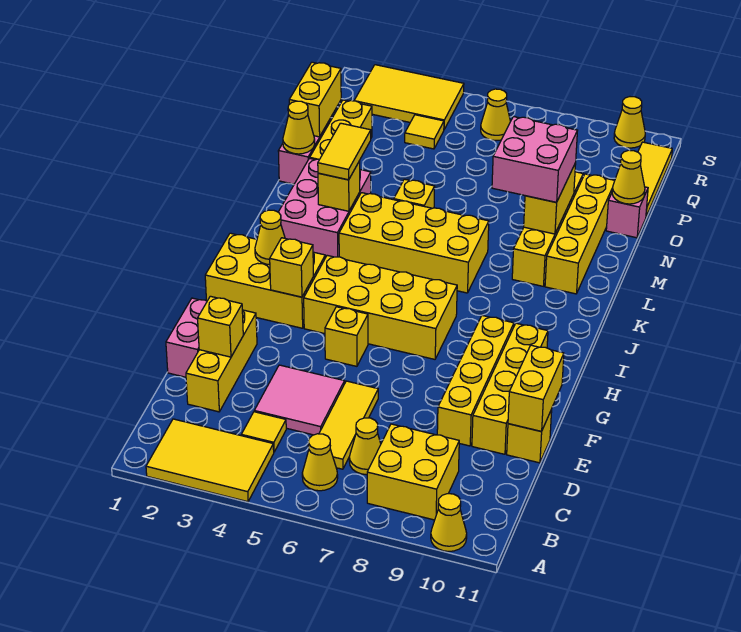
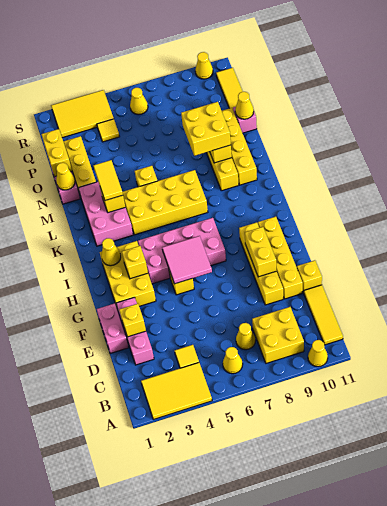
yellow tile C6:E6 level 1 -> yellow tile B11:D11 level 1
yellow brick D2:F2 level 1 -> pink brick D2:F2 level 1
pink tile D4:E5 level 1 -> pink tile G5:H6 level 2
yellow brick E11:F11 level 2 -> yellow brick F9:G9 level 2
yellow brick H1:I3 level 1 -> yellow brick G2:I3 level 1
yellow brick H4:I7 level 1 -> pink brick H4:I7 level 1
pink brick M8:N9 level 3 -> yellow brick M8:N9 level 3

